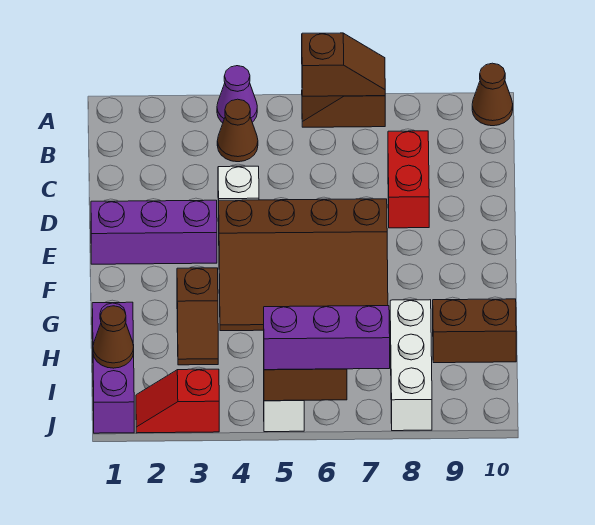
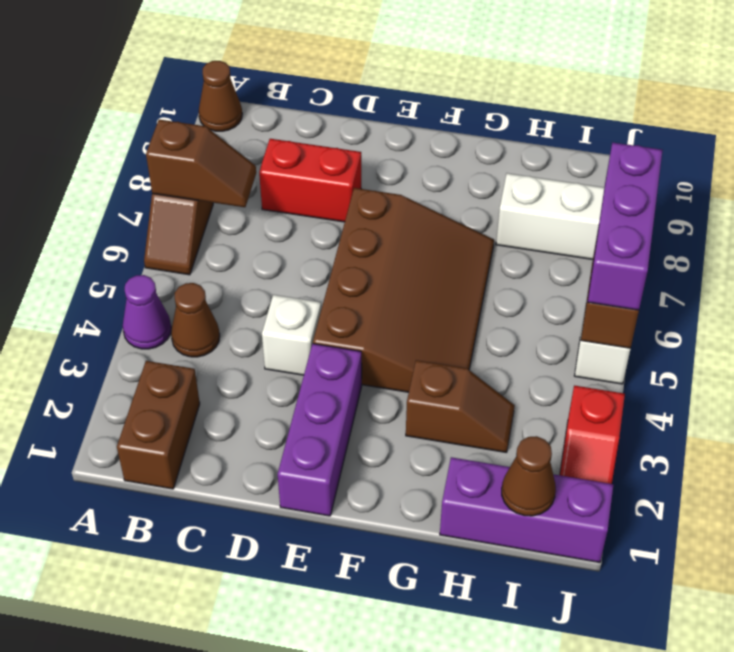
brown slope A6:A7 level 2 top 6 -> brown slope A7:B7 level 2 top A
brown brick H9:H10 level 1 -> brown brick B1:B2 level 1

